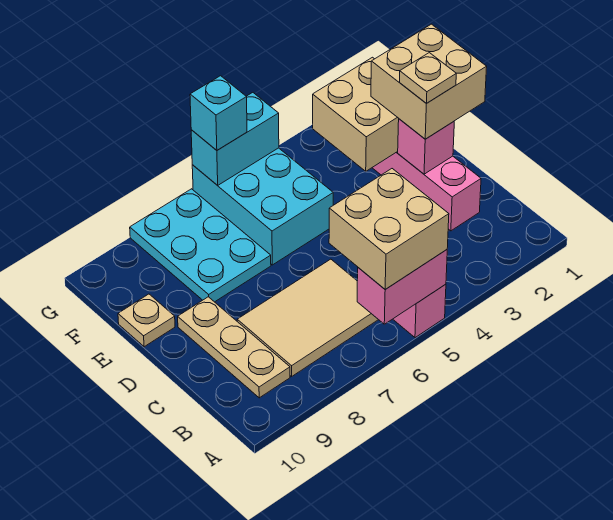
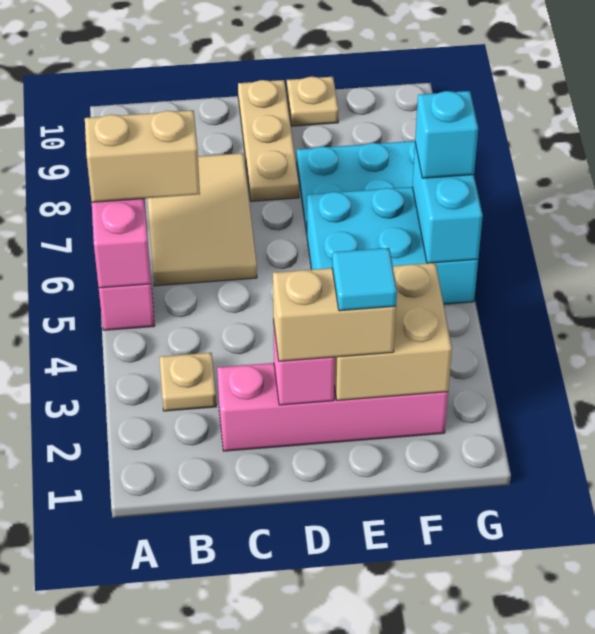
tan brick A5:B6 level 3 -> tan brick A6:B6 level 3
tan plate B9:D9 level 1 -> tan plate D8:D10 level 1
tan brick D1:E2 level 3 -> tan brick D2:E2 level 3
tan plate D2 level 4 -> tan plate B3 level 1
none -> cyan tile E2 level 4

